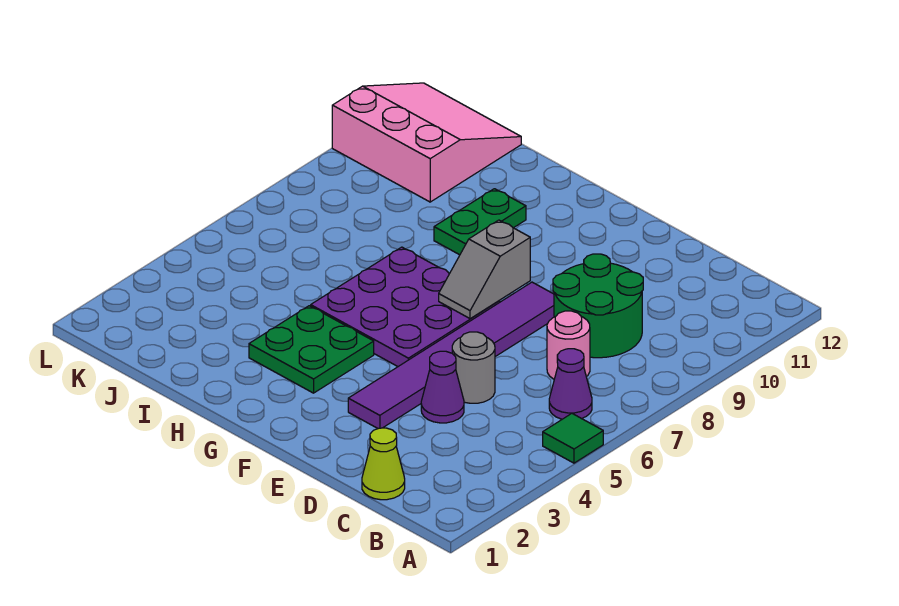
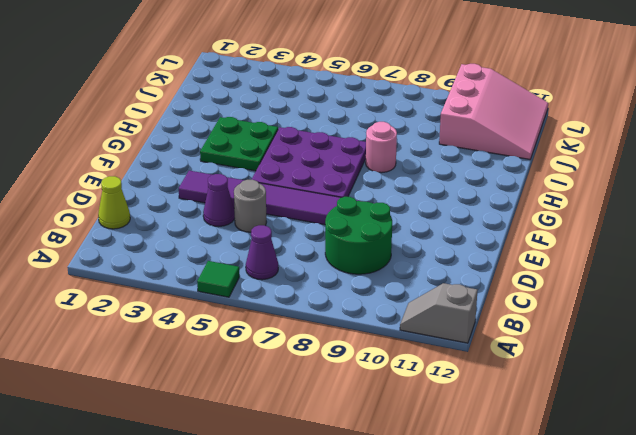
pink round brick C7 level 1 -> pink round brick H8 level 1
grey slope F7:F8 level 2 top 8 -> grey slope A11:A12 level 1 top 12
green plate H9:H10 level 1 -> none

